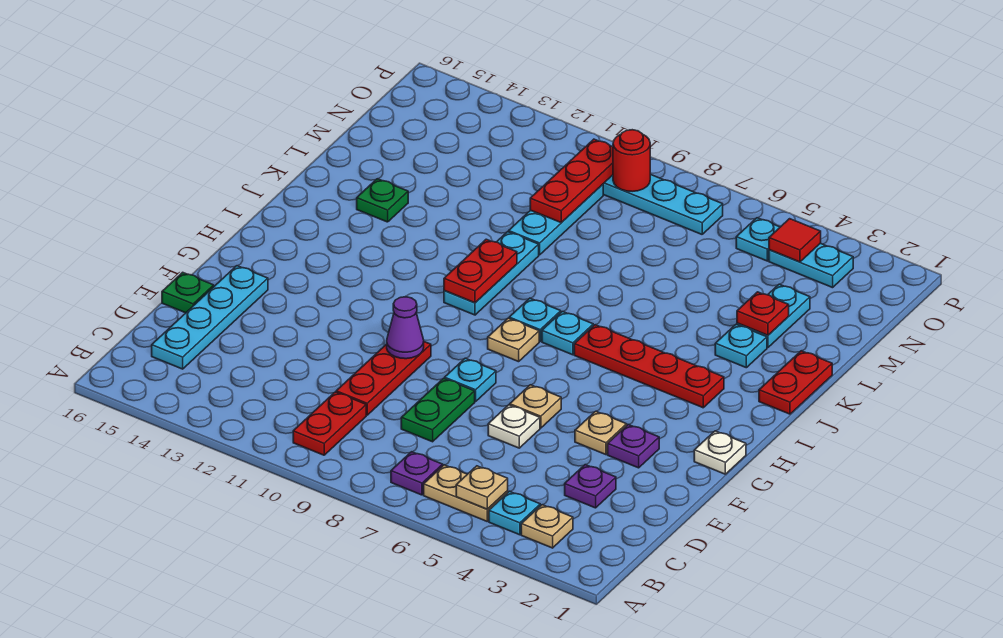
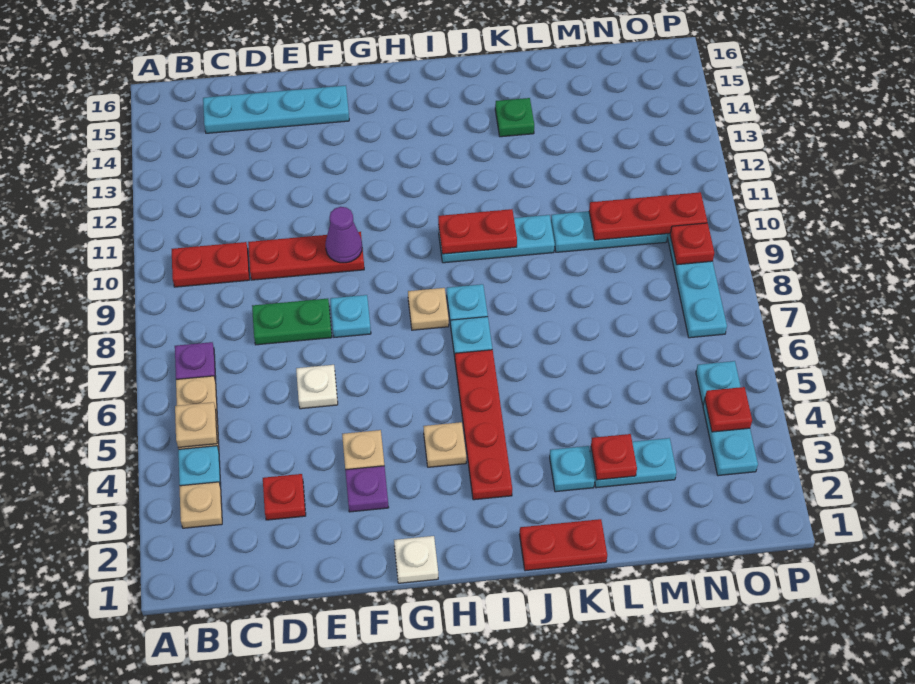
purple plate D3 level 1 -> red plate D3 level 1
green plate E16 level 1 -> none
tan plate F6 level 1 -> tan plate H4 level 1
red tile O4 level 2 -> red plate O4 level 2
red round brick O9 level 2 -> red plate O9 level 2

